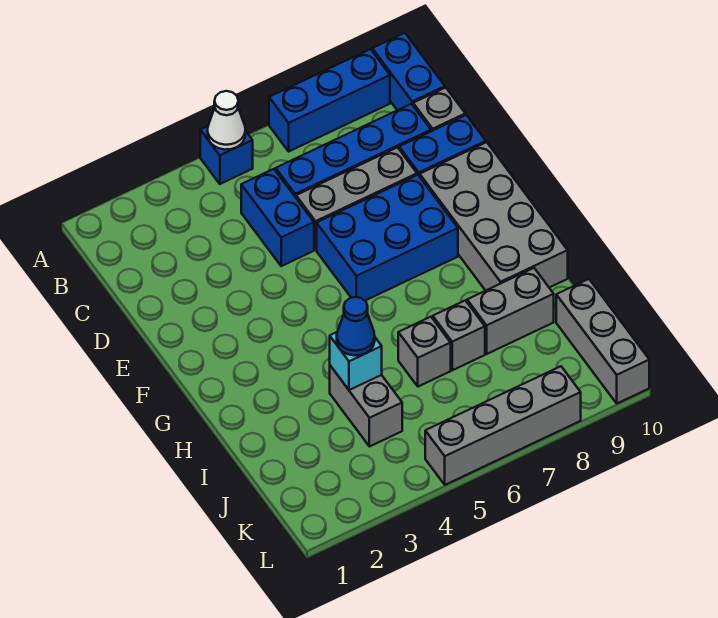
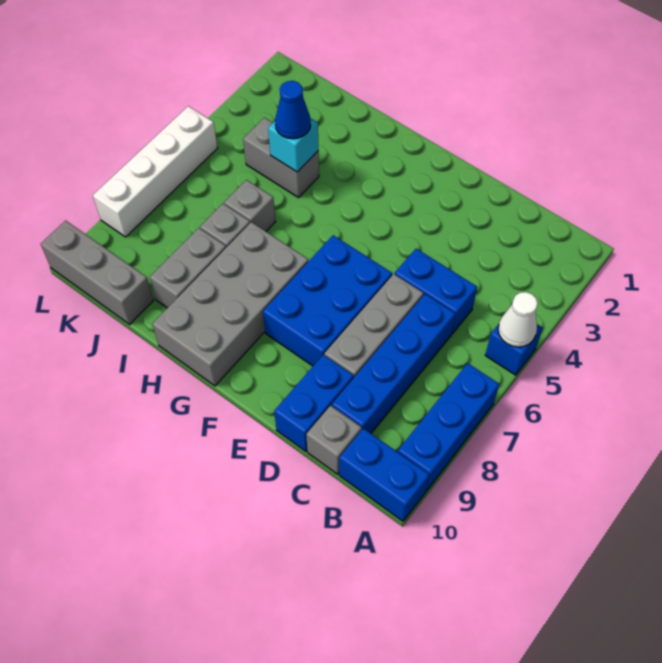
grey brick E9:H10 level 1 -> grey brick G7:H10 level 1
grey brick L5:L8 level 1 -> white brick L5:L8 level 1

